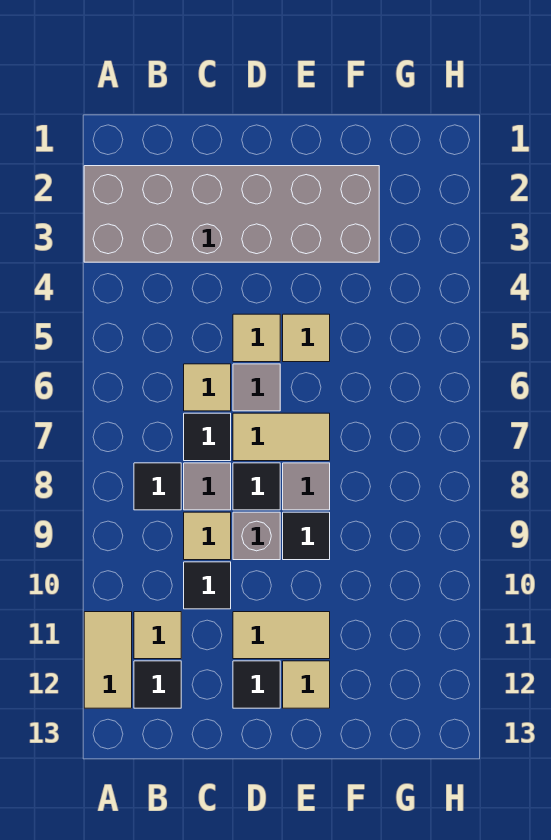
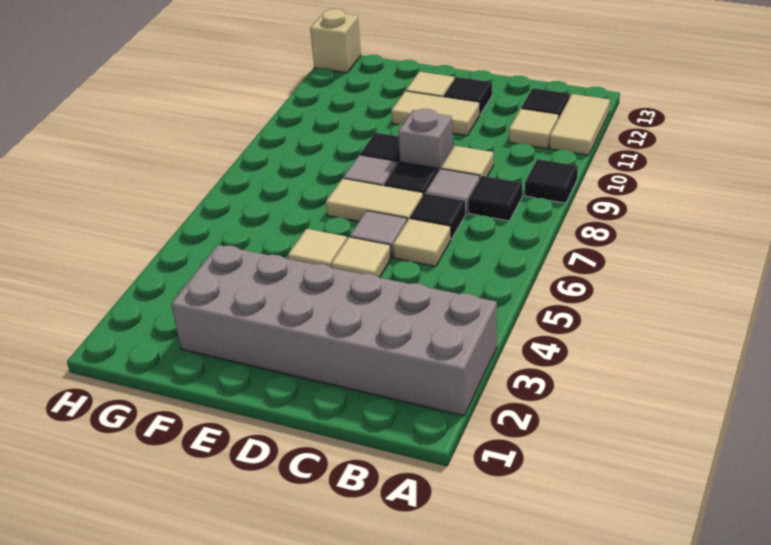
black tile C10 level 1 -> black tile A9 level 1
none -> tan brick H13 level 1

